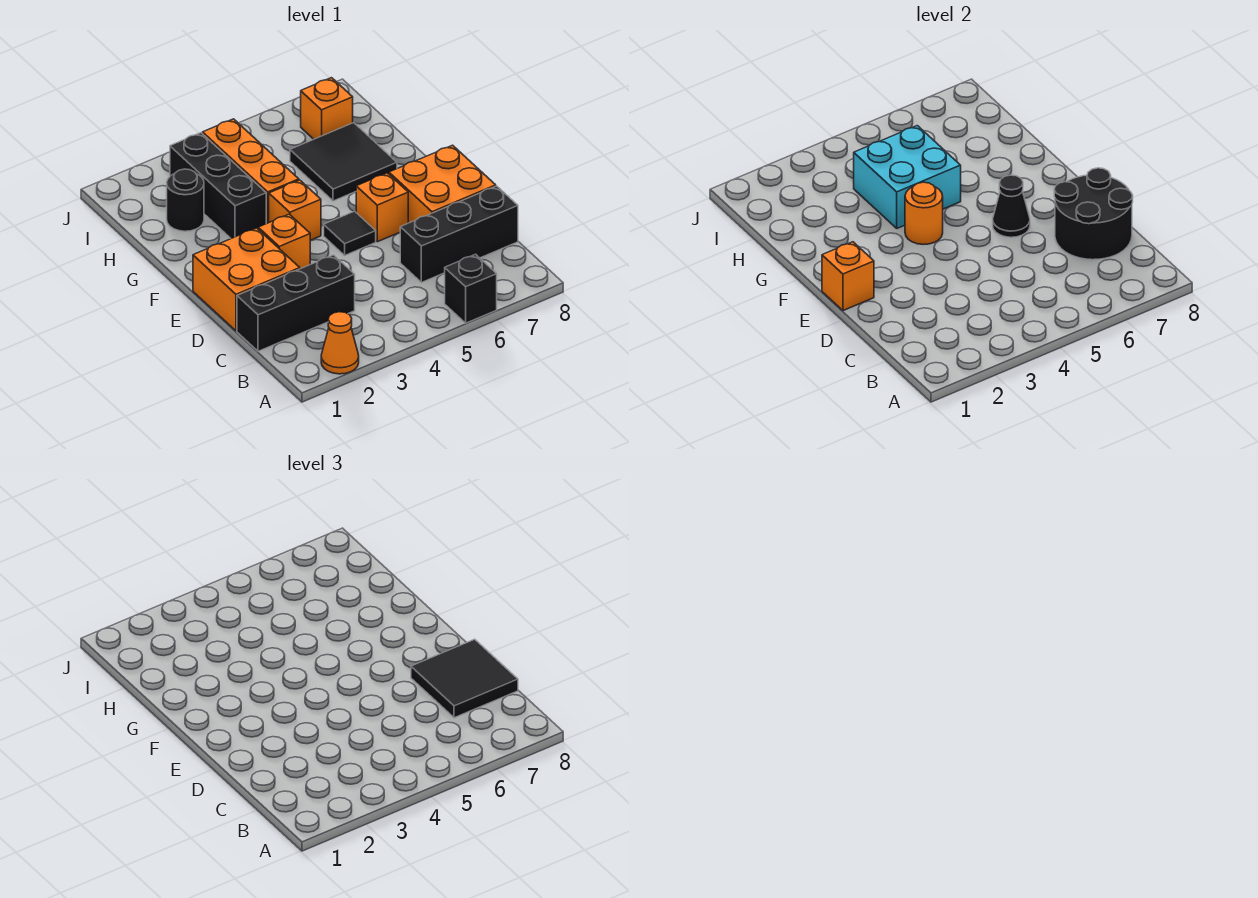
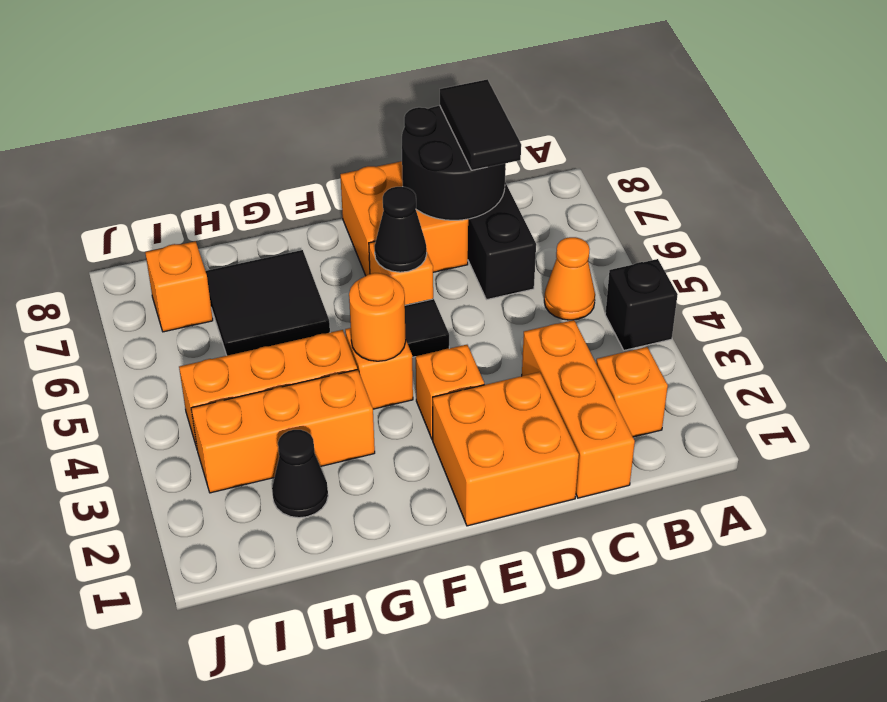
orange cone A2 level 1 -> orange cone B5 level 1
black brick A6 level 1 -> black brick A4 level 1
black brick C1:C3 level 1 -> orange brick C1:C3 level 1
black tile C7:D8 level 3 -> black tile C7:C8 level 3
orange brick E1 level 2 -> orange brick B2 level 1
black brick G3:I3 level 1 -> orange brick G3:I3 level 1
cyan brick G4:H5 level 2 -> none
black round brick H2 level 1 -> black cone H2 level 1

